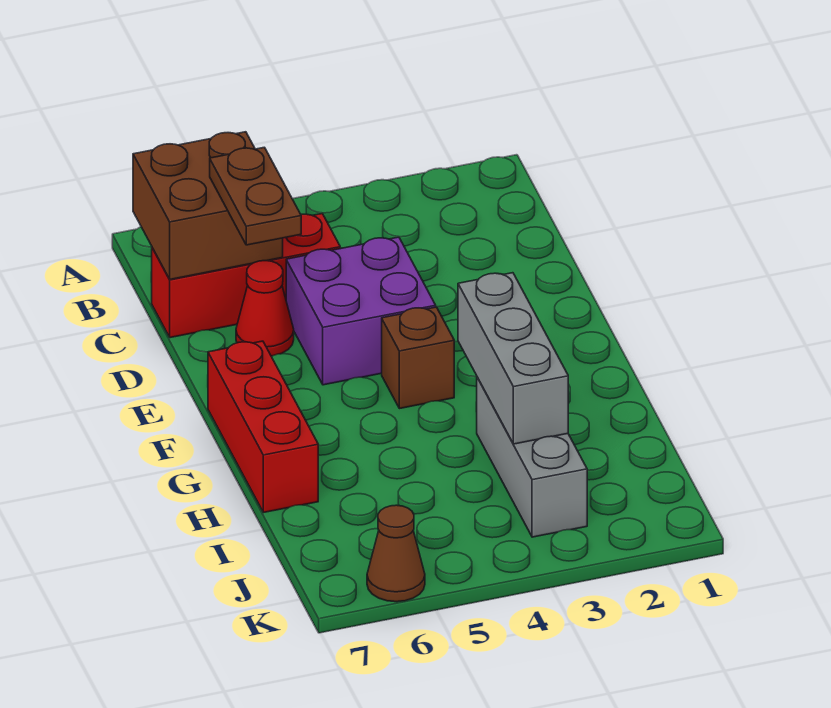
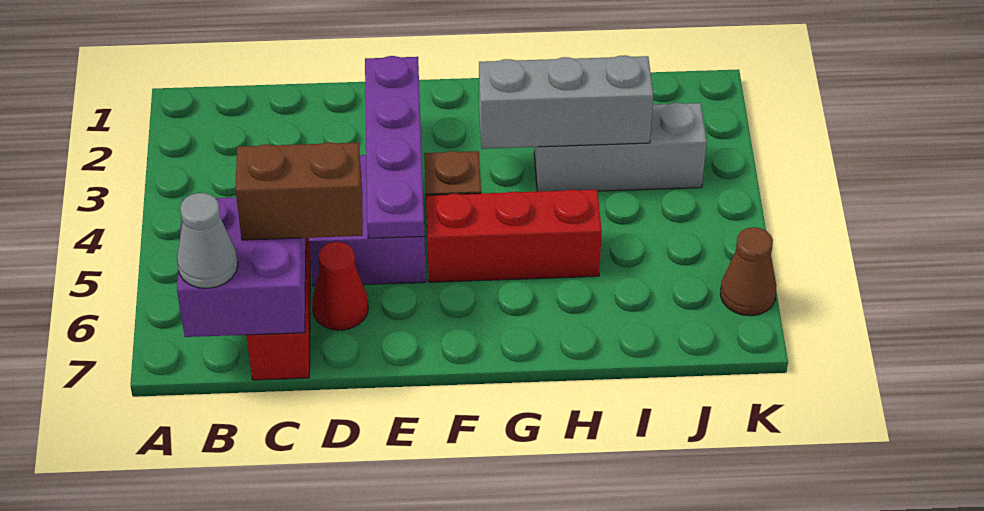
brown brick B6:C7 level 2 -> purple brick B6:C7 level 2
none -> grey cone B7 level 3
brown plate C6:D6 level 3 -> brown brick C6:D6 level 3
none -> purple plate E2:E5 level 2
red brick F7:H7 level 1 -> red brick F5:H5 level 1

